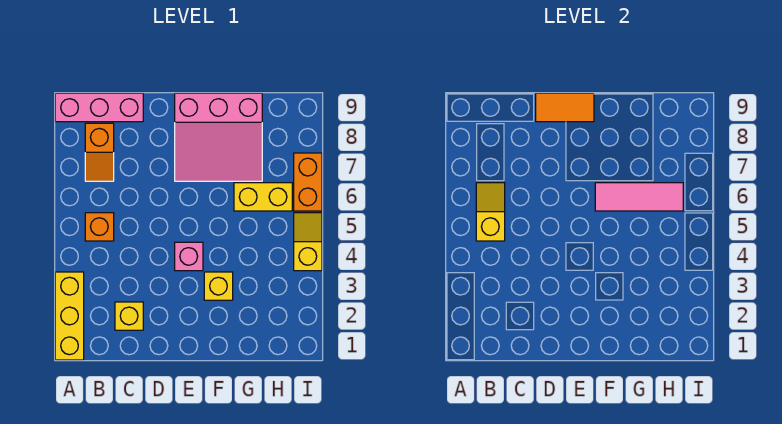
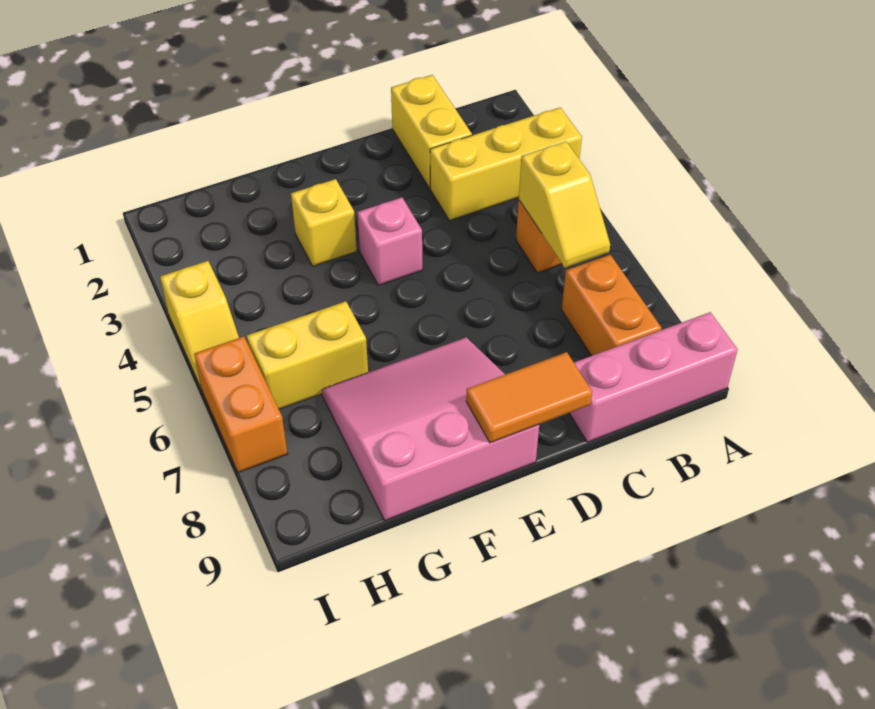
yellow brick A1:A3 level 1 -> yellow brick A3:C3 level 1
orange slope B7:B8 level 1 top 8 -> orange brick B7:B8 level 1
yellow brick C2 level 1 -> yellow brick C1:C2 level 1
pink tile F6:H6 level 2 -> none

